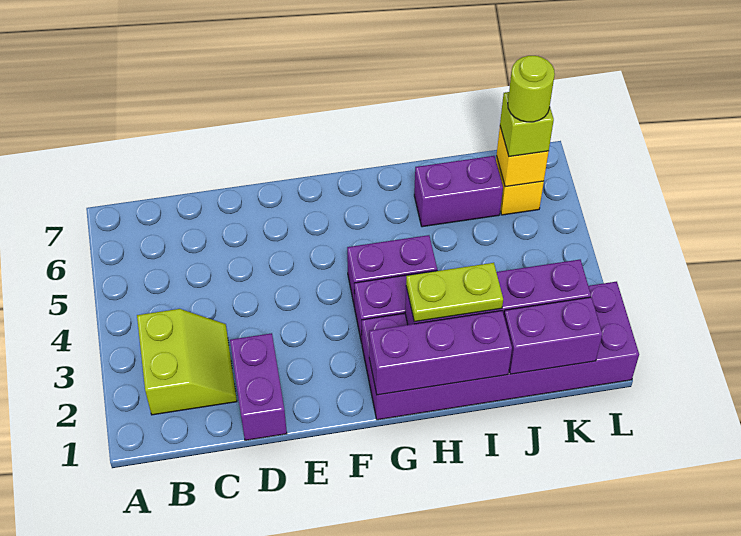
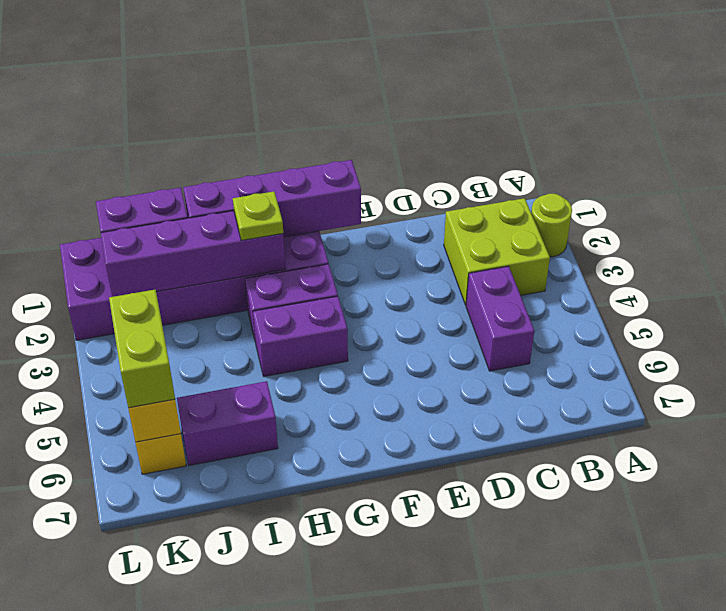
lime slope B2:C3 level 1 top B -> lime brick B2:C3 level 1
purple brick D1:D2 level 1 -> purple brick C4:C5 level 1
purple brick G1:I1 level 2 -> purple brick F1:I1 level 2
lime plate H2:I2 level 3 -> lime plate H2 level 3
lime brick K6 level 3 -> lime brick K5:K6 level 3
lime round brick K6 level 4 -> lime round brick A2 level 1

